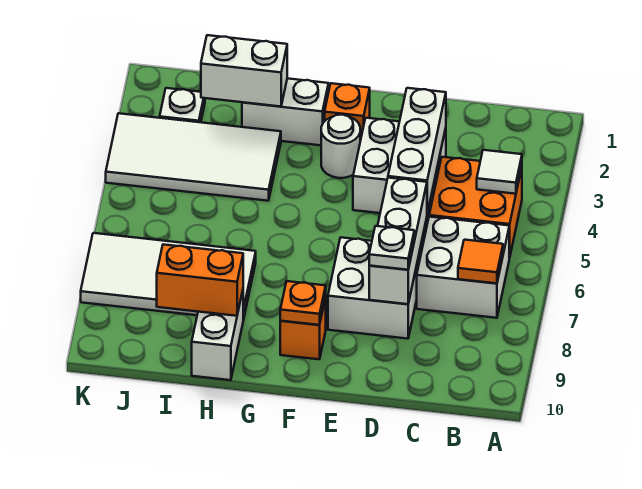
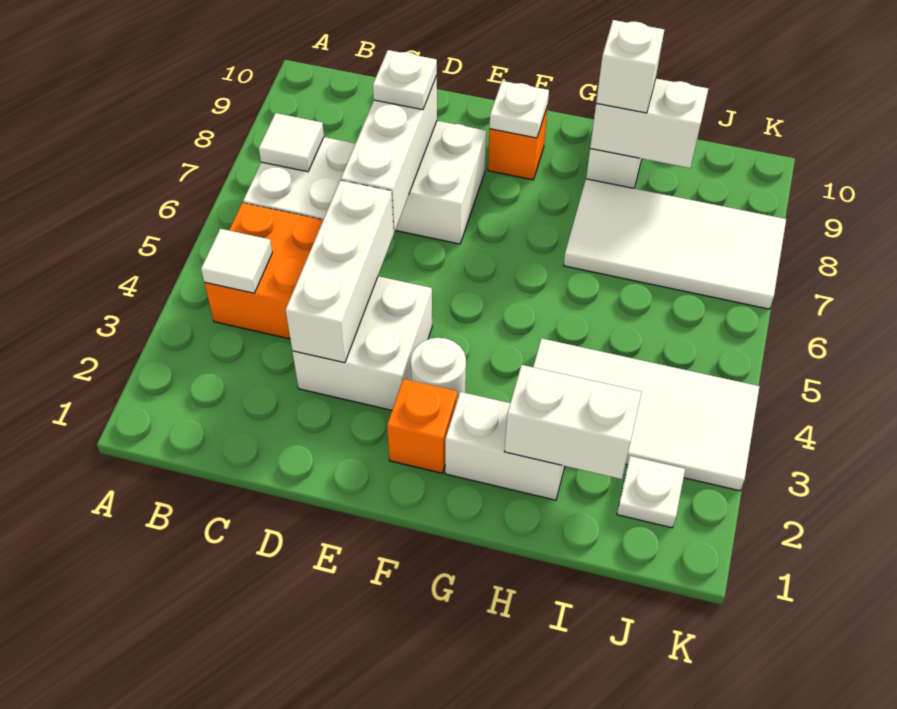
orange tile B7 level 2 -> white tile B7 level 2
orange plate F9 level 2 -> white plate F9 level 2
orange brick H9:I9 level 2 -> white brick H9:I9 level 2
none -> white brick H9 level 3

